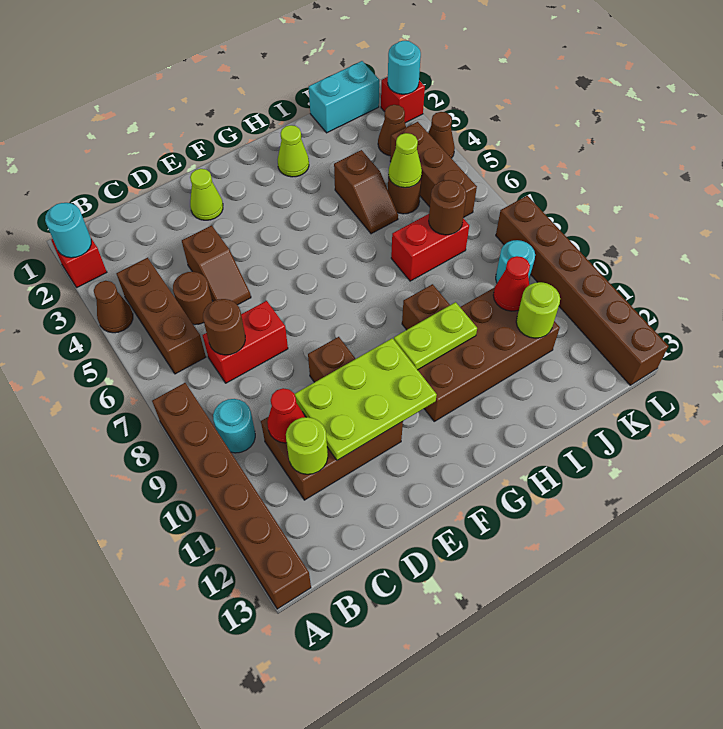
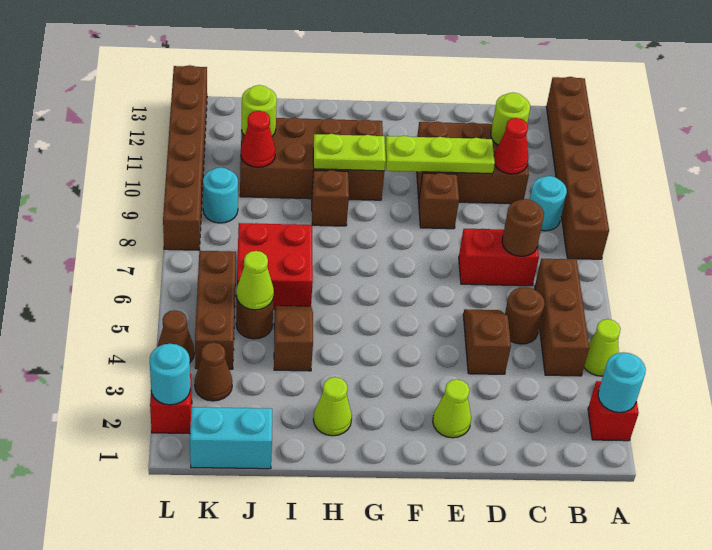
brown cone A4 level 1 -> lime cone A4 level 1
lime plate D10:F11 level 2 -> lime plate D10:F10 level 2
red brick I7:J7 level 1 -> red brick I6:J7 level 1
brown round brick J7 level 2 -> none

